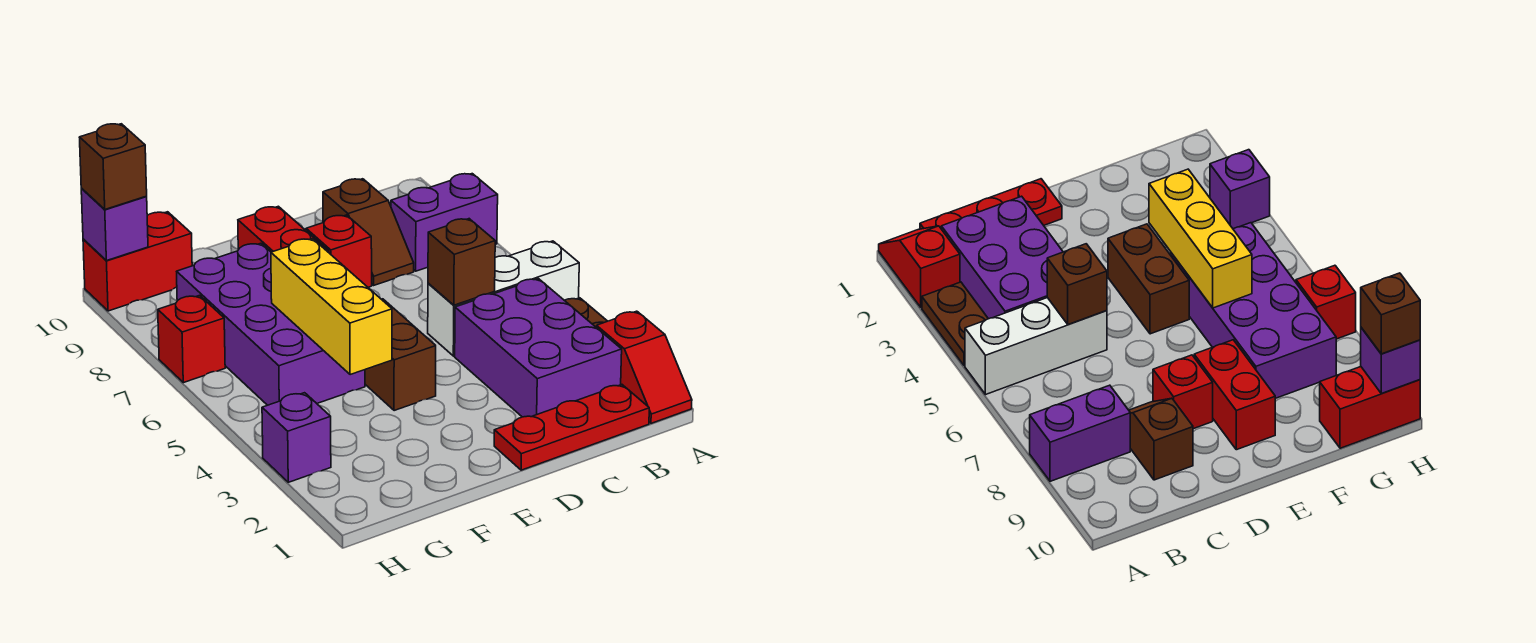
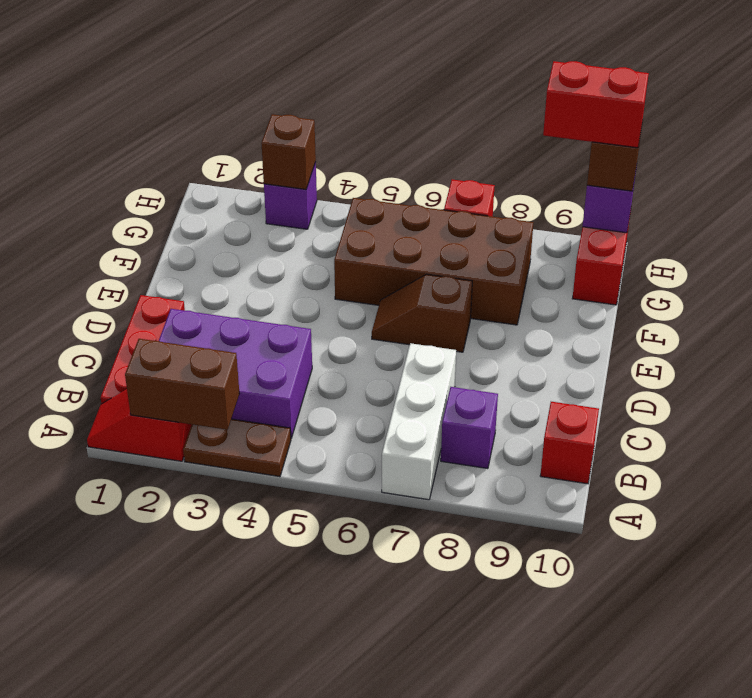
white brick A5:C5 level 1 -> white brick A7:C7 level 1
purple brick A8:B8 level 1 -> purple brick B8 level 1
brown brick C5 level 2 -> brown brick H3 level 2
brown slope C8:C9 level 1 top 9 -> brown slope E6:E7 level 1 top 7
red brick D8 level 1 -> red brick B10 level 1
brown brick E4:E5 level 1 -> brown brick A2:A3 level 2
red brick E8:E9 level 1 -> red brick H9:H10 level 4
yellow brick F4:F6 level 2 -> none
purple brick F5:G8 level 1 -> brown brick F5:G8 level 1

